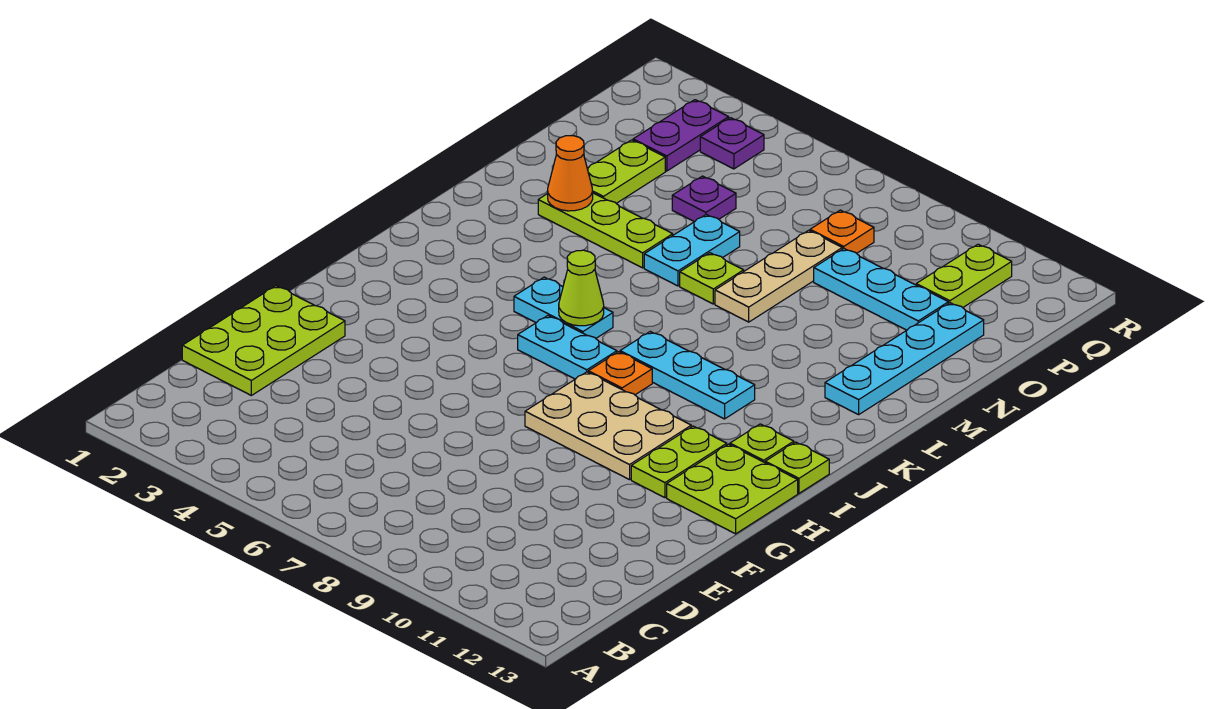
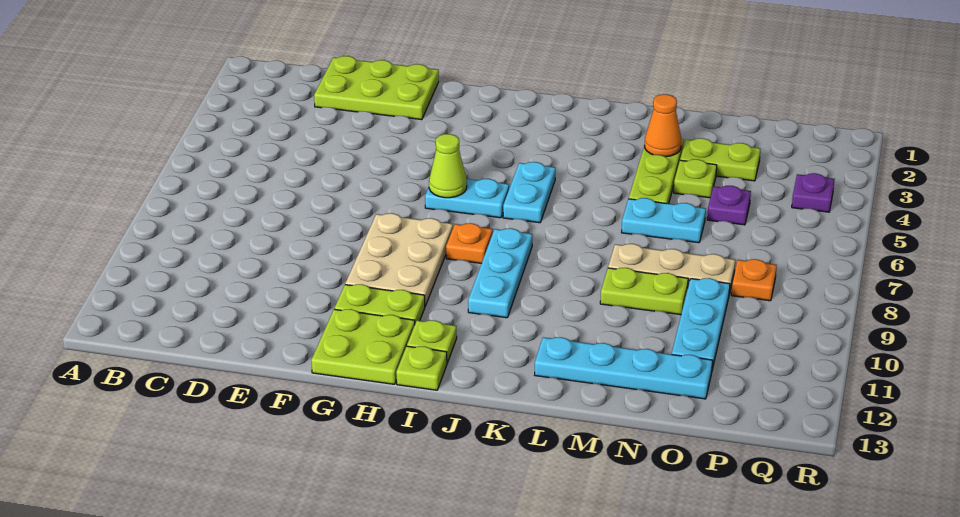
cyan plate I6:I7 level 1 -> cyan plate H6:I6 level 1
lime cone J6 level 2 -> lime cone H6 level 2
lime plate M7 level 1 -> lime plate N4 level 1
purple plate P3:Q3 level 1 -> none
lime plate P11:Q11 level 1 -> lime plate M9:N9 level 1

